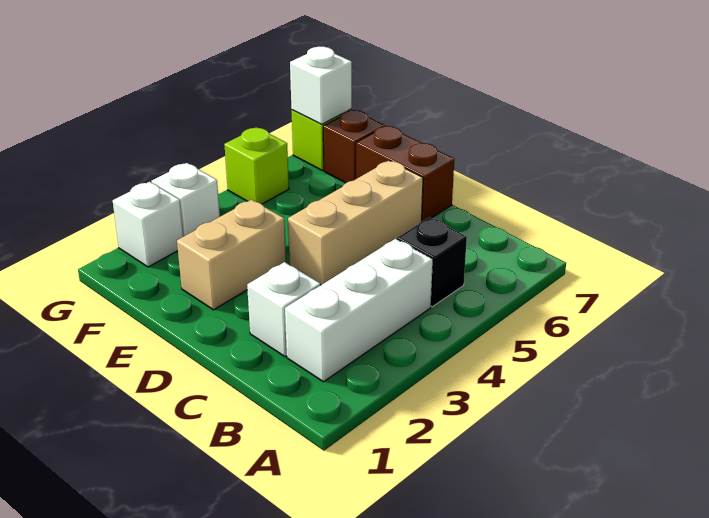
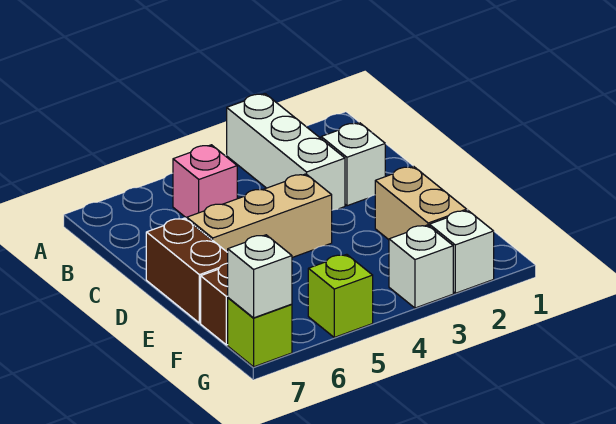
white brick B2:B4 level 1 -> white brick A3:C3 level 1
black brick B5 level 1 -> pink brick B5 level 1
tan brick E2:E3 level 1 -> tan brick E2:F2 level 1

